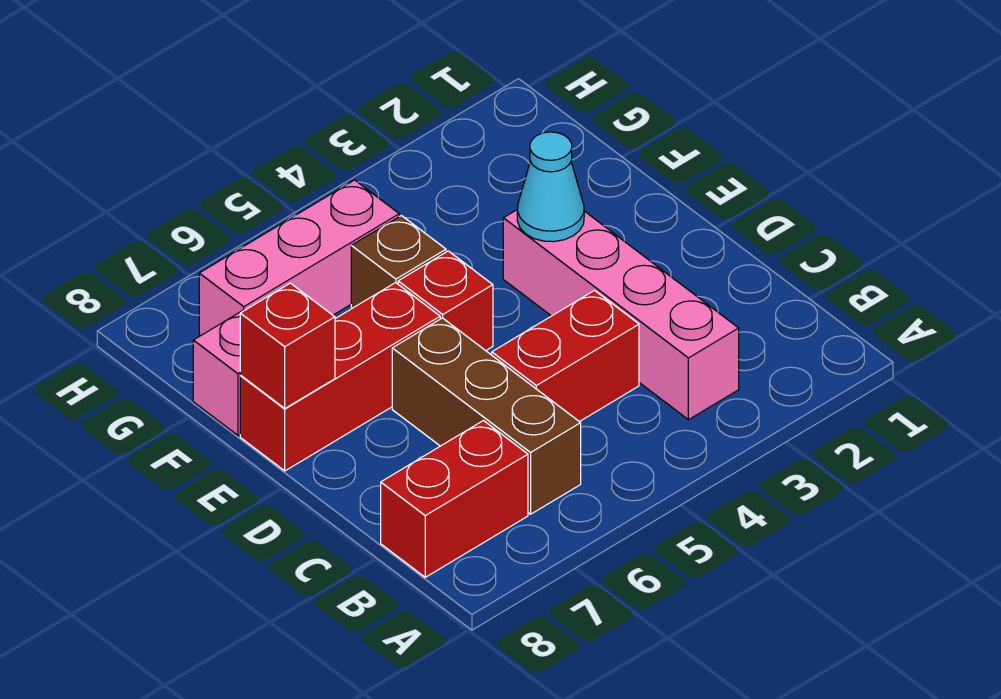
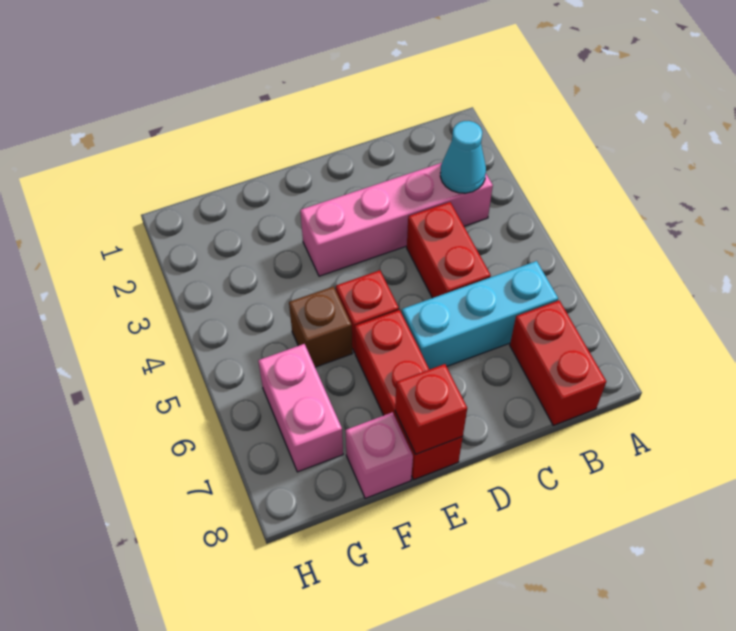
brown brick B6:D6 level 1 -> cyan brick B6:D6 level 1
cyan cone E3 level 2 -> cyan cone B3 level 2
pink brick G5:G7 level 1 -> pink brick G6:G7 level 1

